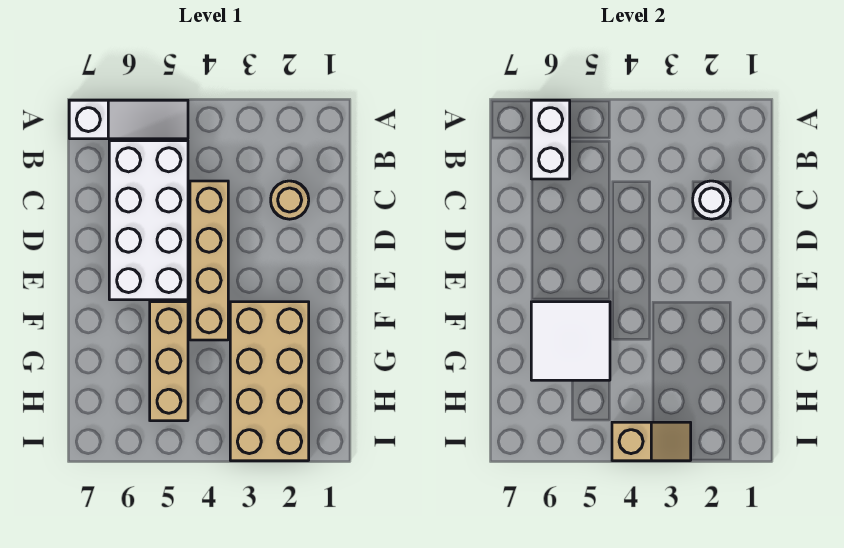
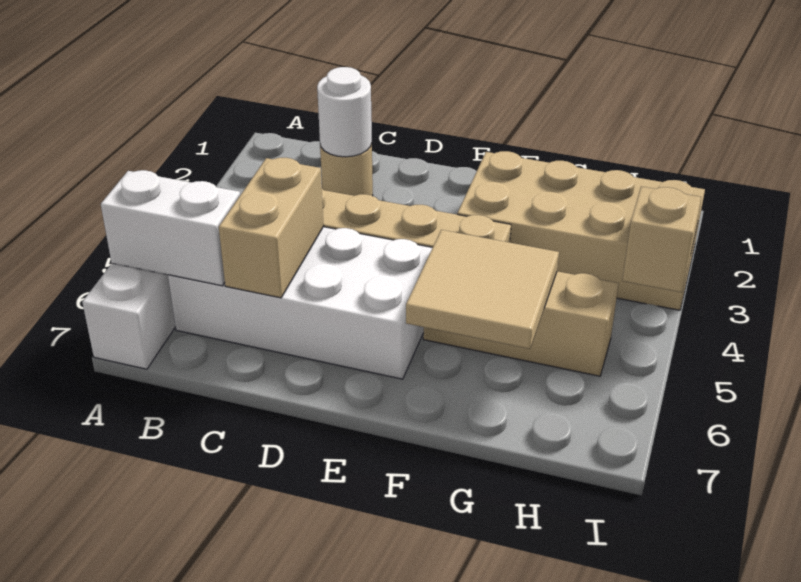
none -> tan brick C5:C6 level 2
white tile F5:G6 level 2 -> tan tile F5:G6 level 2

